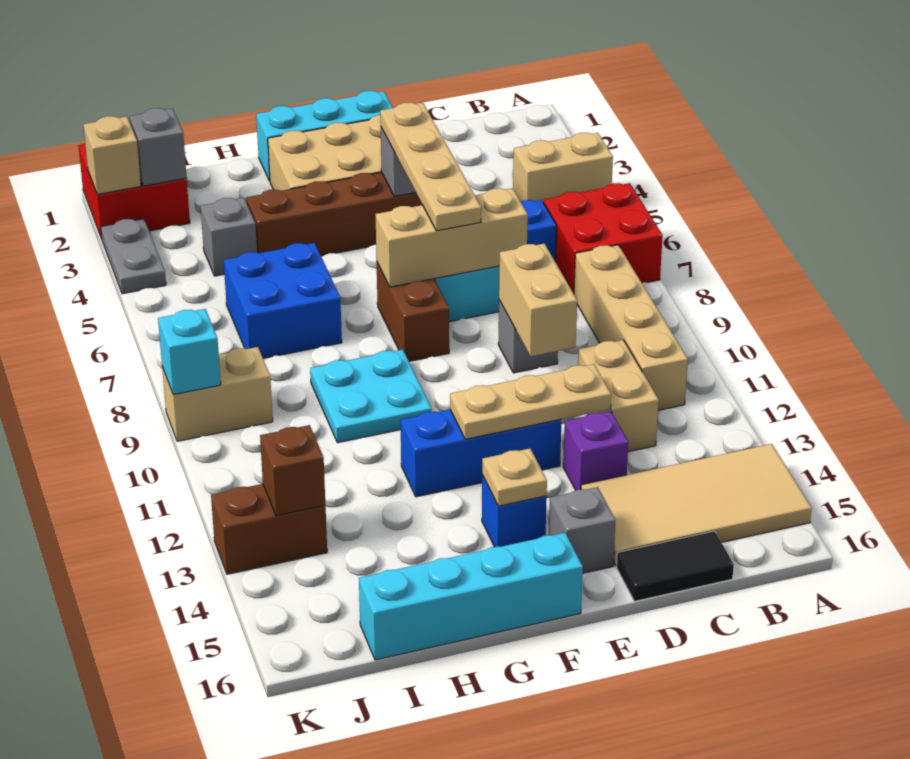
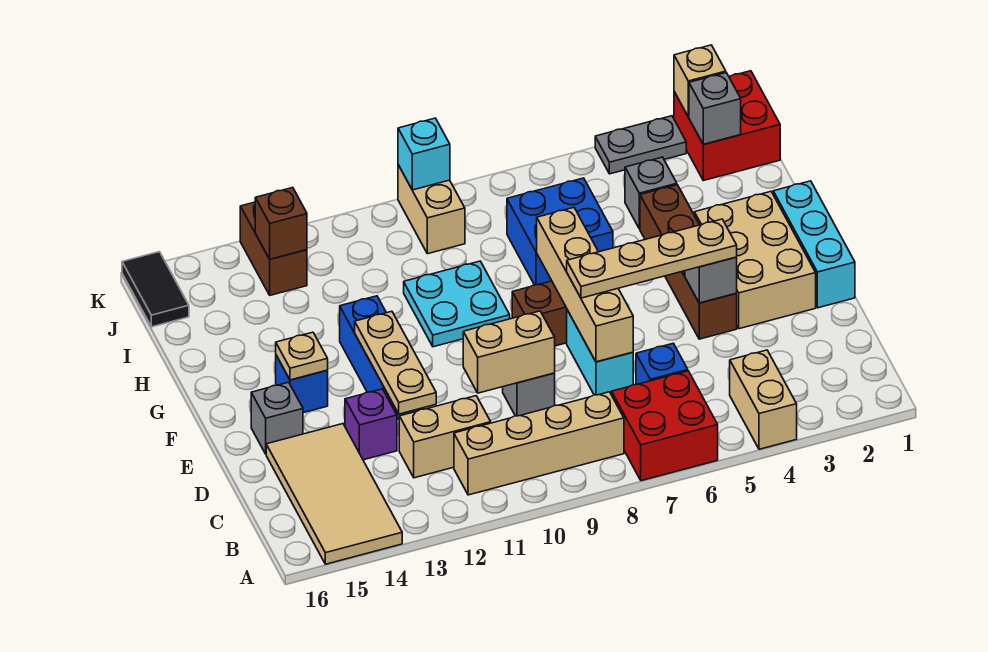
black tile C16:D16 level 1 -> black tile J16:K16 level 1
tan brick D7:F7 level 2 -> tan brick D7:G7 level 2
cyan brick F16:I16 level 1 -> none

